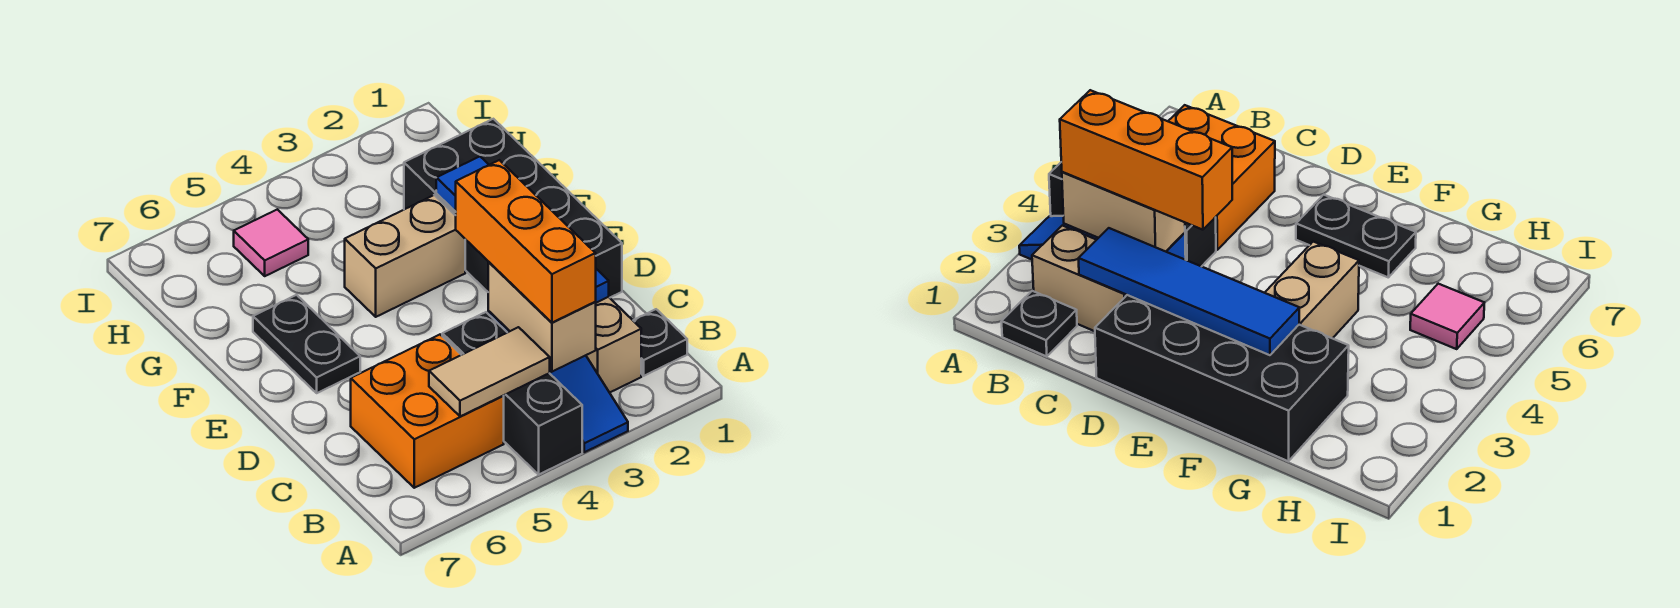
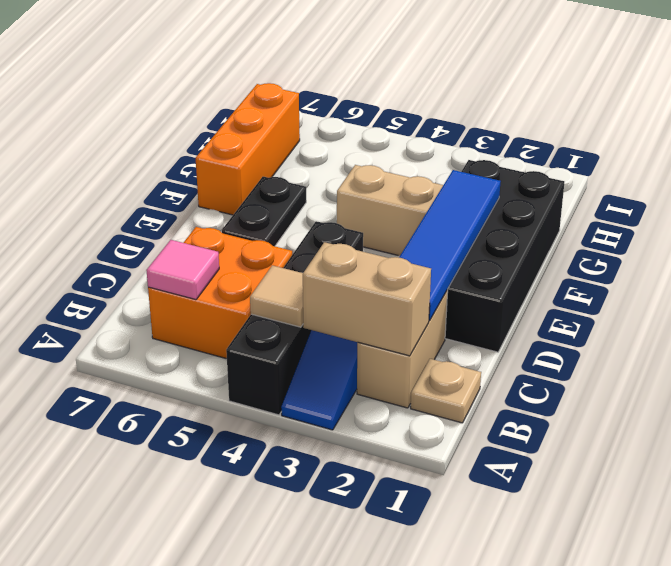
black brick A4:C4 level 1 -> black brick A4:D4 level 1
black plate B1 level 1 -> tan plate B1 level 1
tan brick B3:C3 level 2 -> tan brick B2:B3 level 2
orange brick B3:D3 level 3 -> orange brick F7:H7 level 1
tan tile B4:B5 level 2 -> tan tile B4 level 2
pink tile H5 level 1 -> pink tile B6 level 2

